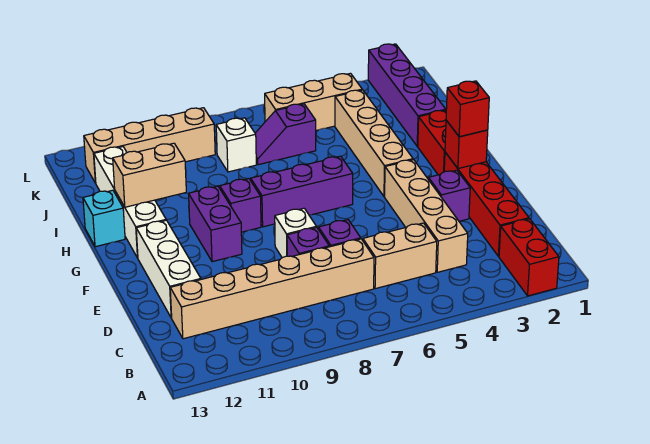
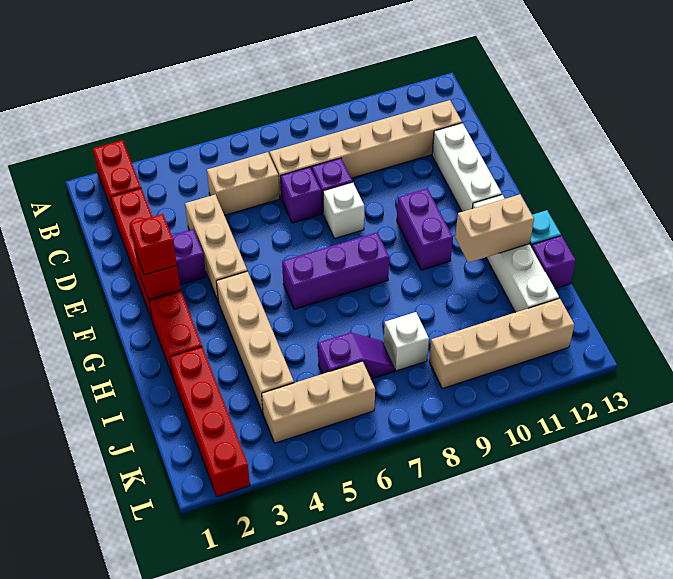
tan brick C4:F4 level 1 -> tan brick D4:F4 level 1
purple brick G9 level 1 -> purple brick I13 level 1
purple brick I2:L2 level 1 -> red brick I2:L2 level 1

